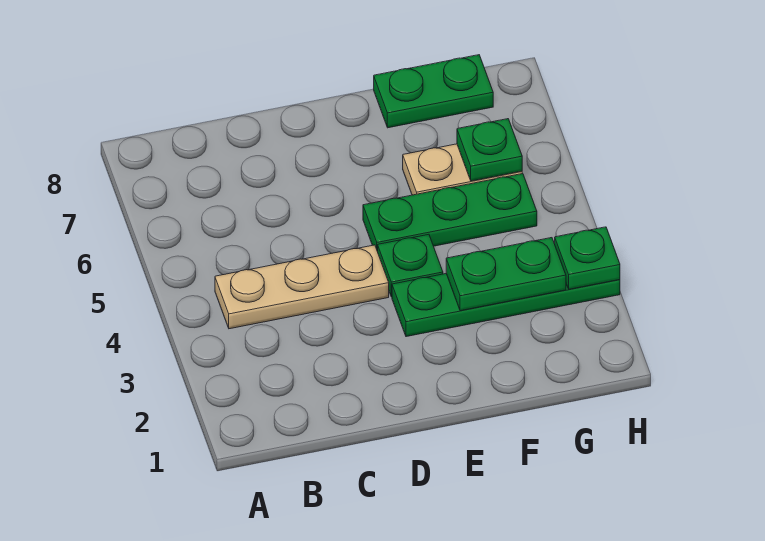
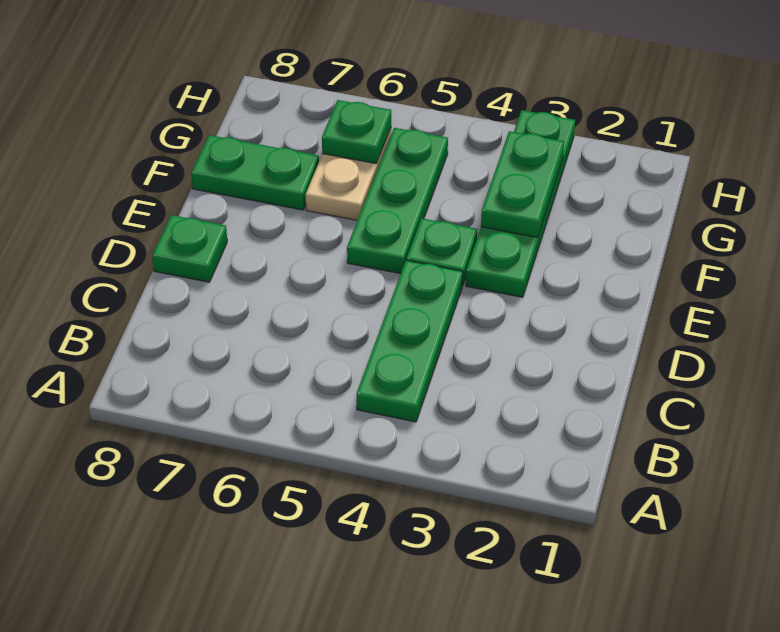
tan plate B4:D4 level 1 -> green plate B4:D4 level 1
green plate F8:G8 level 1 -> green plate F7:F8 level 1
green plate H3 level 2 -> green plate D8 level 1

